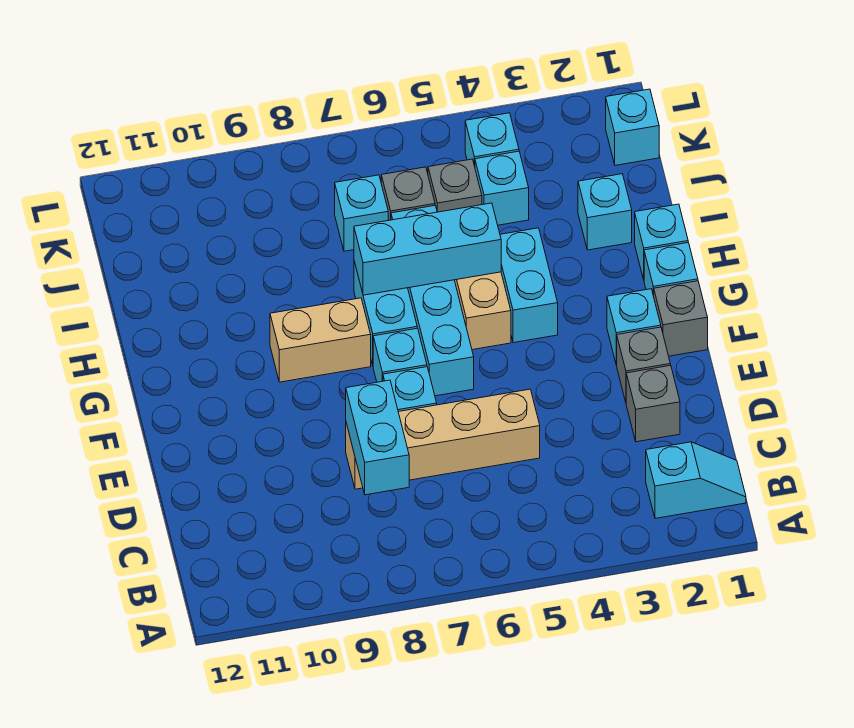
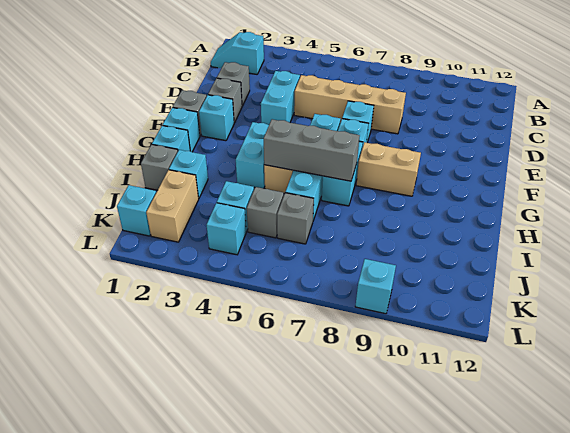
cyan brick C8:D8 level 2 -> cyan brick D4:E4 level 1
cyan brick H5:H7 level 2 -> grey brick H5:H7 level 2
none -> grey brick I1 level 1
none -> tan brick J2:K2 level 1
cyan brick J7 level 1 -> cyan brick L9 level 1

